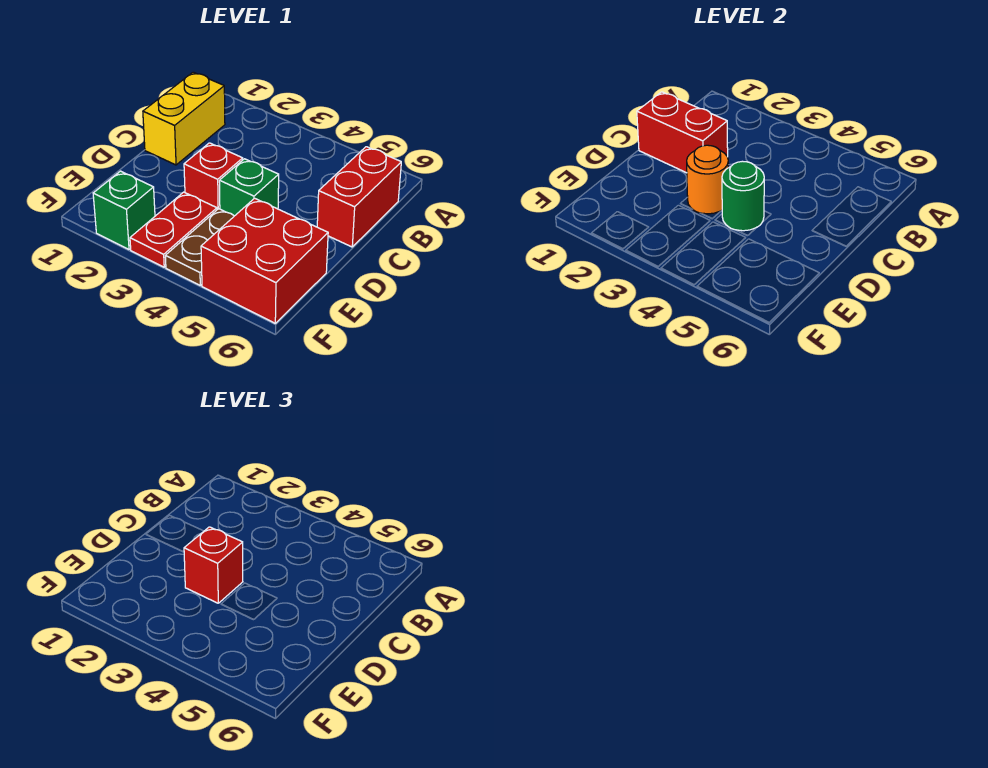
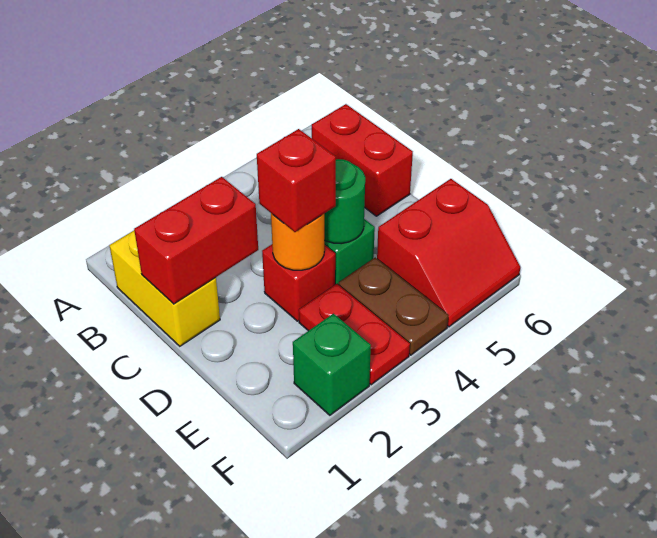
red brick E5:F6 level 1 -> red slope E5:F6 level 1 top E

